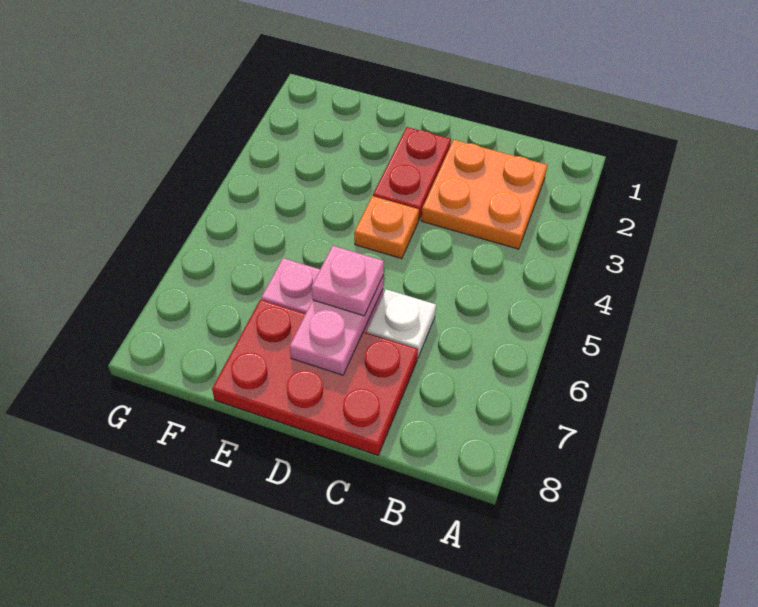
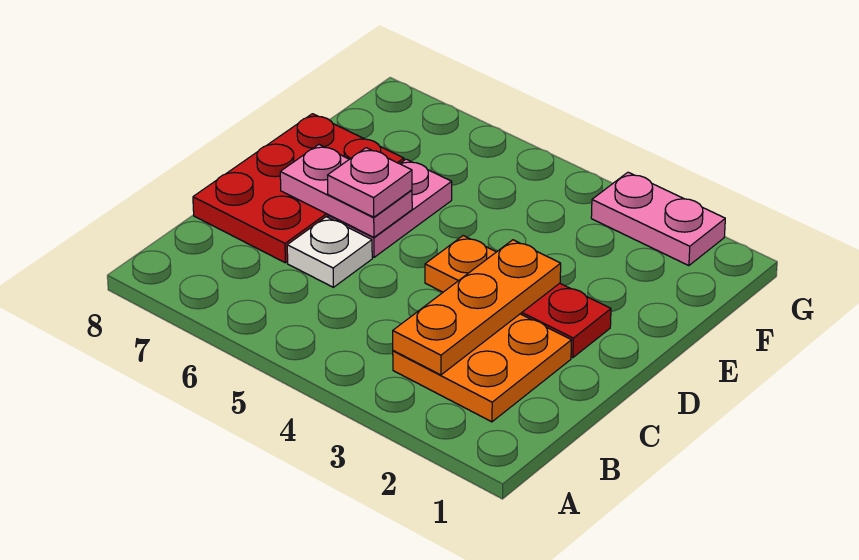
none -> orange plate B3:D3 level 2
none -> pink plate G2:G3 level 1

